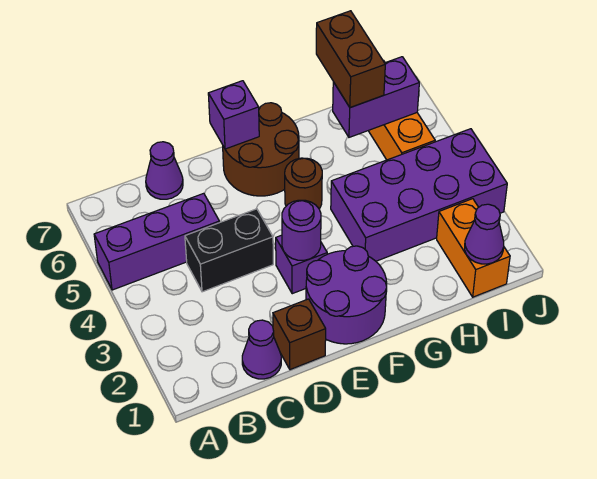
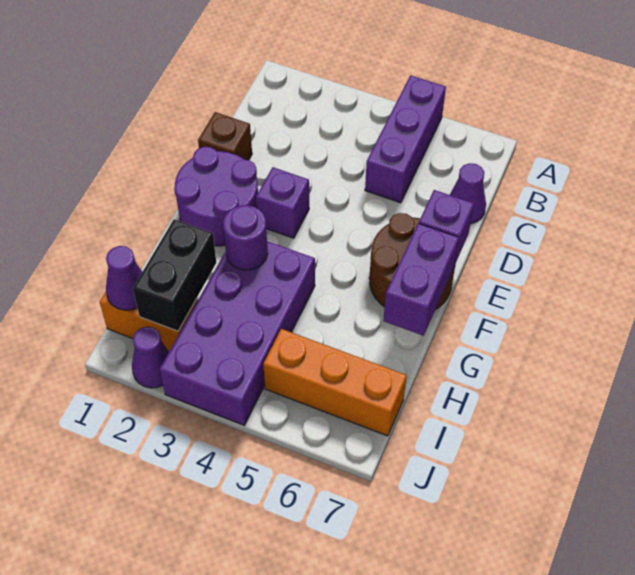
purple cone C1 level 1 -> purple cone J2 level 1
black brick C4:D4 level 1 -> black brick H2:I2 level 2
purple round brick E3 level 2 -> purple round brick G3 level 2
brown round brick F5 level 1 -> none
purple brick H6:I6 level 2 -> purple brick F7:G7 level 2
brown brick H6:H7 level 3 -> none

